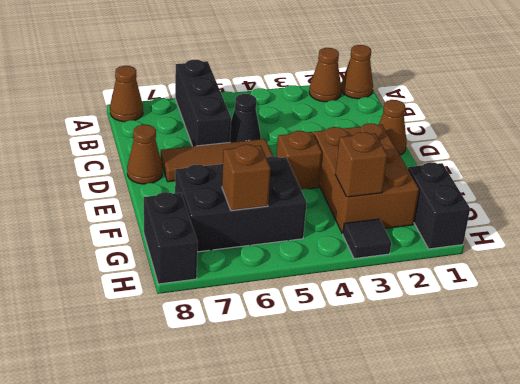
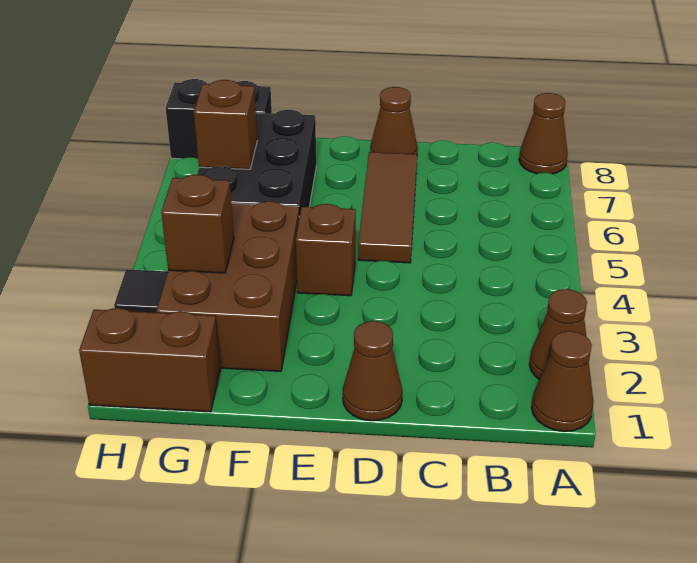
black brick A6:C6 level 1 -> none
black cone C5 level 1 -> none
brown brick E2:G3 level 1 -> brown brick F2:G4 level 1
black brick G1:H1 level 1 -> brown brick G1:H1 level 1

